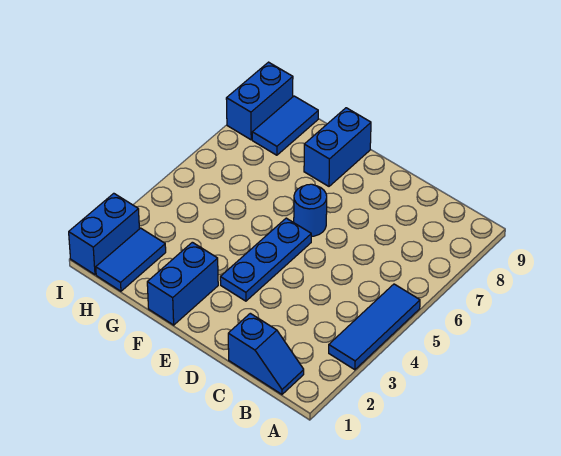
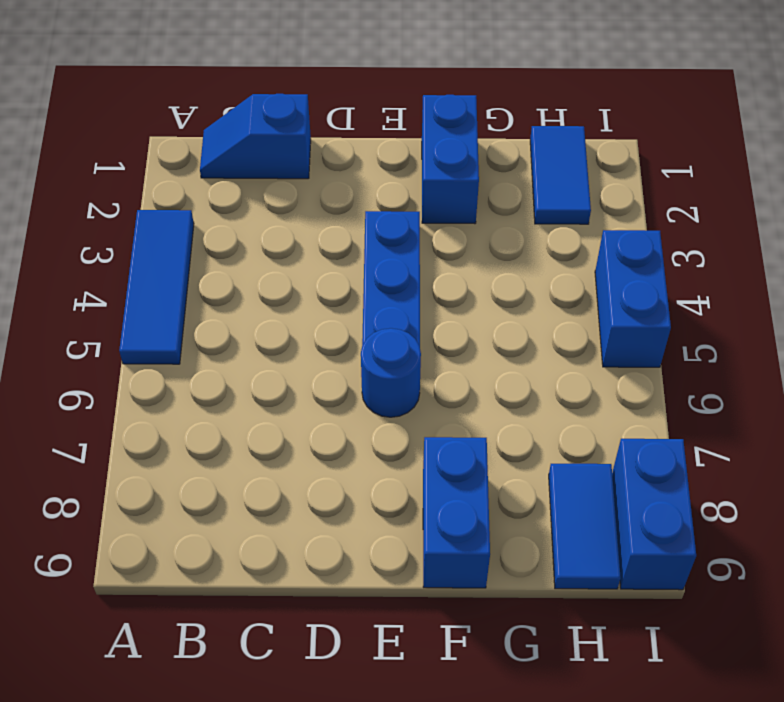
blue brick I1:I2 level 1 -> blue brick I4:I5 level 1

